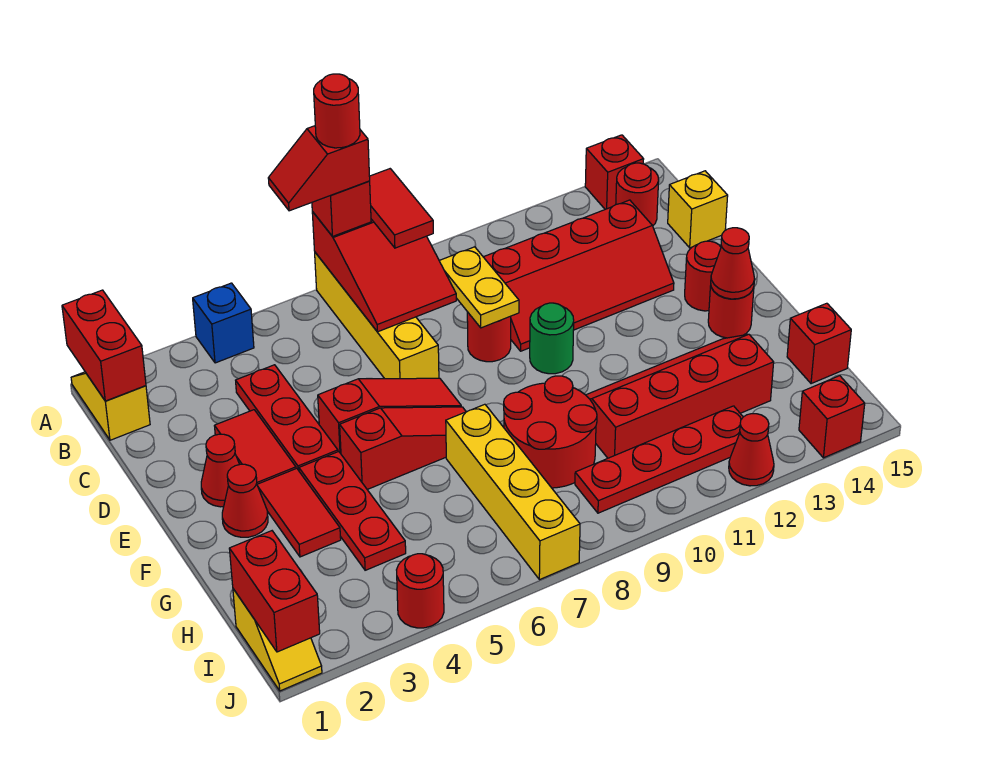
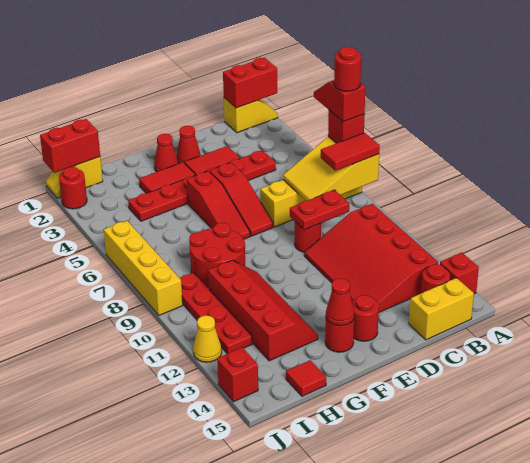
blue brick A4 level 1 -> none
red slope A7:C8 level 2 top A -> yellow slope A7:C8 level 2 top A
yellow plate C9:D9 level 2 -> red plate C9:D9 level 2
red slope C10:D13 level 1 top C -> red slope B10:D13 level 1 top B
yellow brick C15 level 1 -> yellow brick B15:C15 level 1
green round brick E10 level 1 -> none
yellow brick G7:J7 level 1 -> yellow brick J6:J9 level 1
red brick H15 level 1 -> red tile H15 level 1
red round brick J4 level 1 -> red round brick J2 level 1
red cone J12 level 1 -> yellow cone J12 level 1

